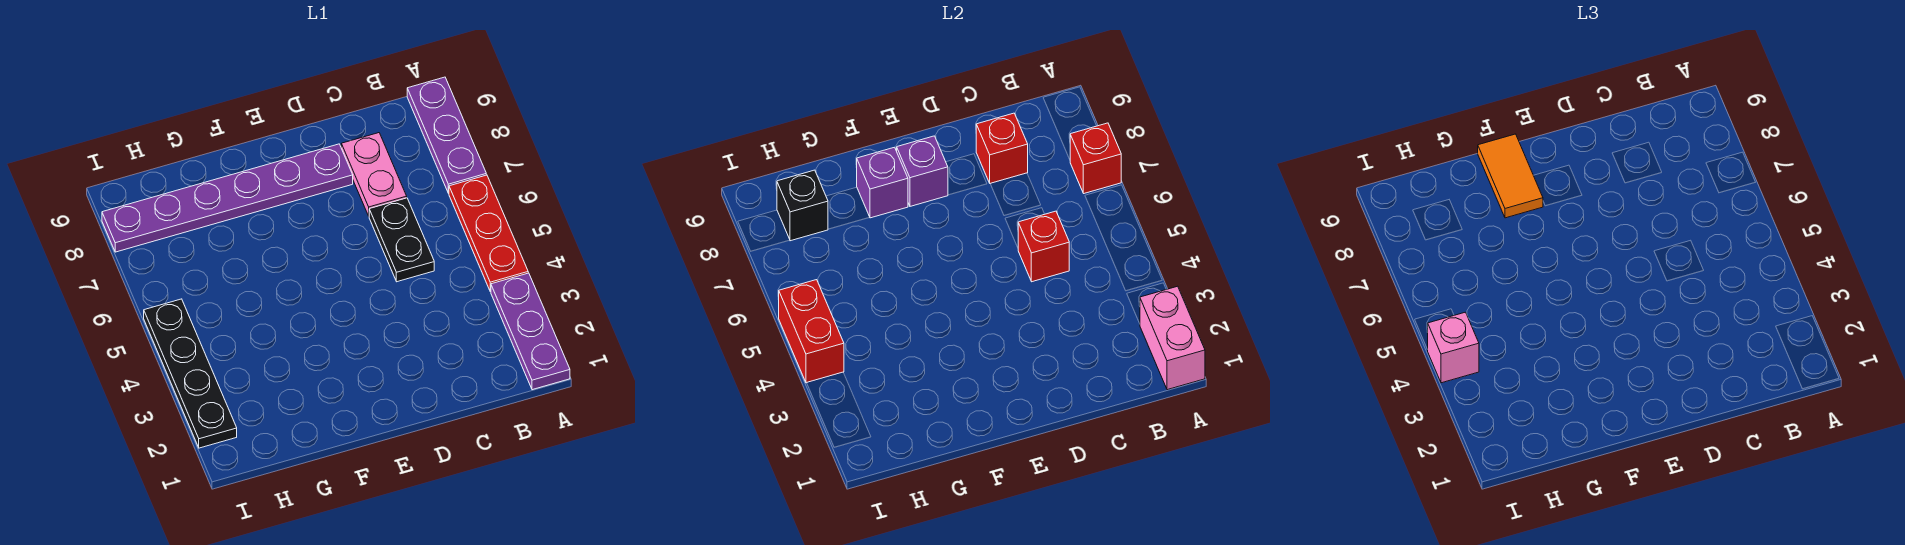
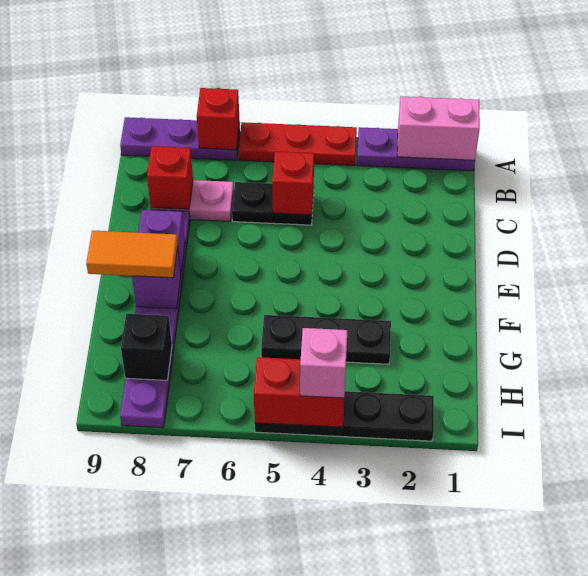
none -> black plate G3:G5 level 1

